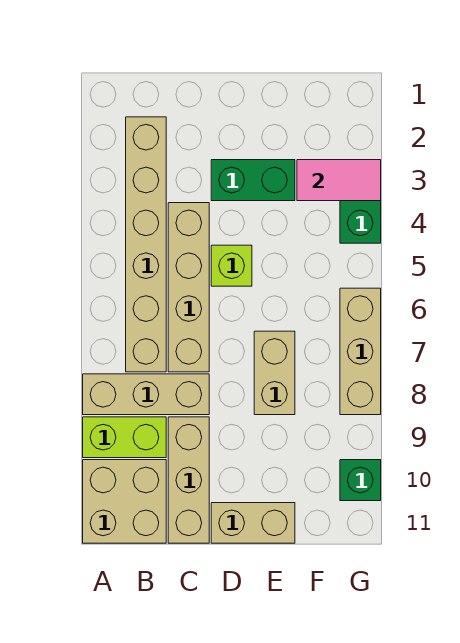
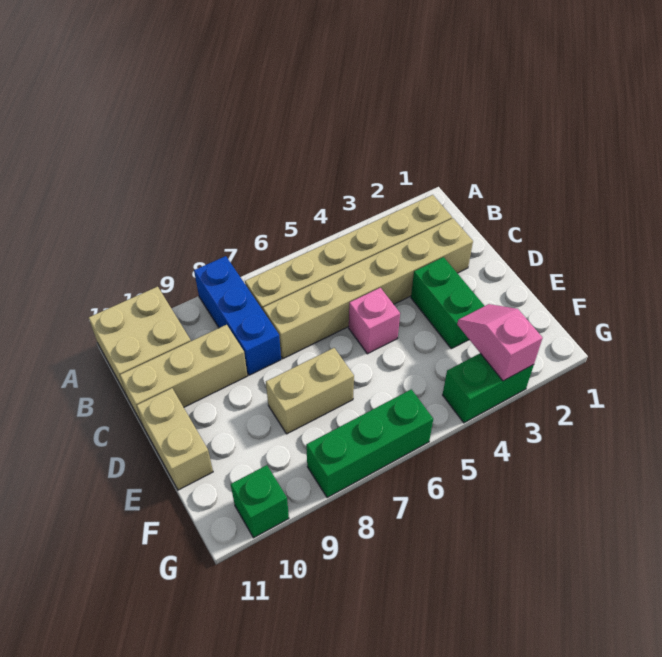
tan brick A8:C8 level 1 -> blue brick A8:C8 level 1
lime brick A9:B9 level 1 -> none
tan brick C4:C7 level 1 -> tan brick C2:C7 level 1
lime brick D5 level 1 -> pink brick D5 level 1
pink tile F3:G3 level 2 -> pink slope F3:G3 level 2 top G
tan brick G6:G8 level 1 -> green brick G6:G8 level 1

